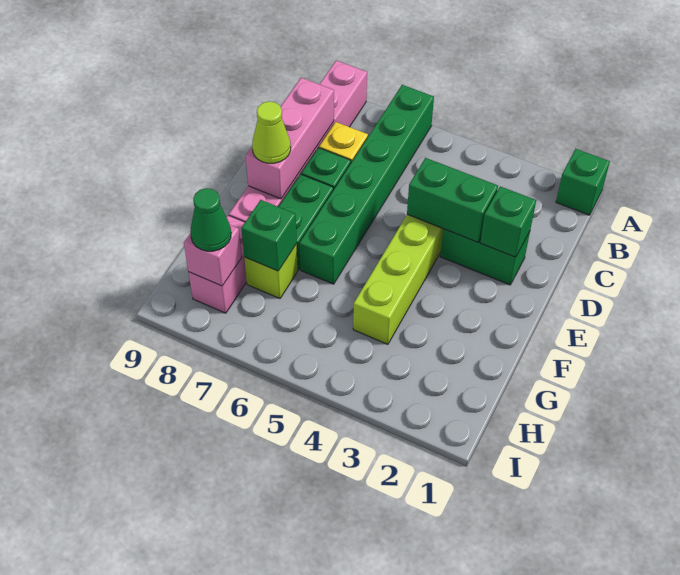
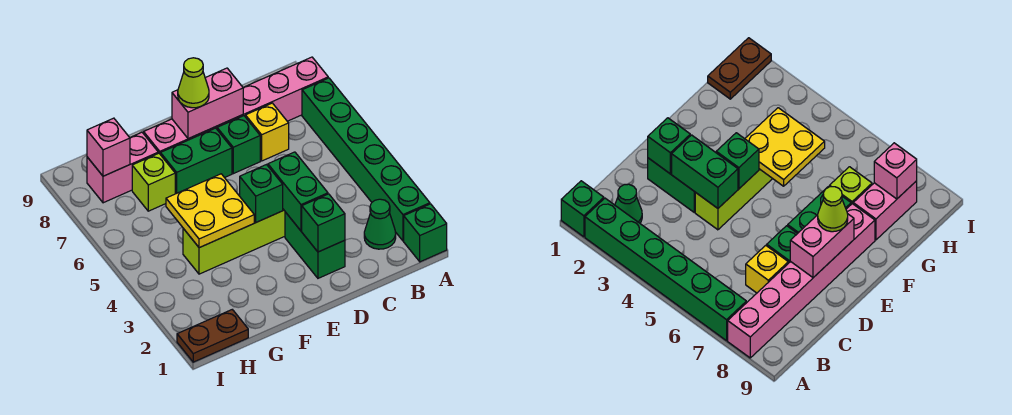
green brick A6:F6 level 1 -> green brick A2:A7 level 1
pink brick C8:E8 level 2 -> pink brick D8:E8 level 2
none -> yellow plate F4:G5 level 2
green brick G7 level 2 -> green brick E4 level 2
none -> brown plate H1:I1 level 1
green cone H8 level 3 -> green cone B2 level 1

